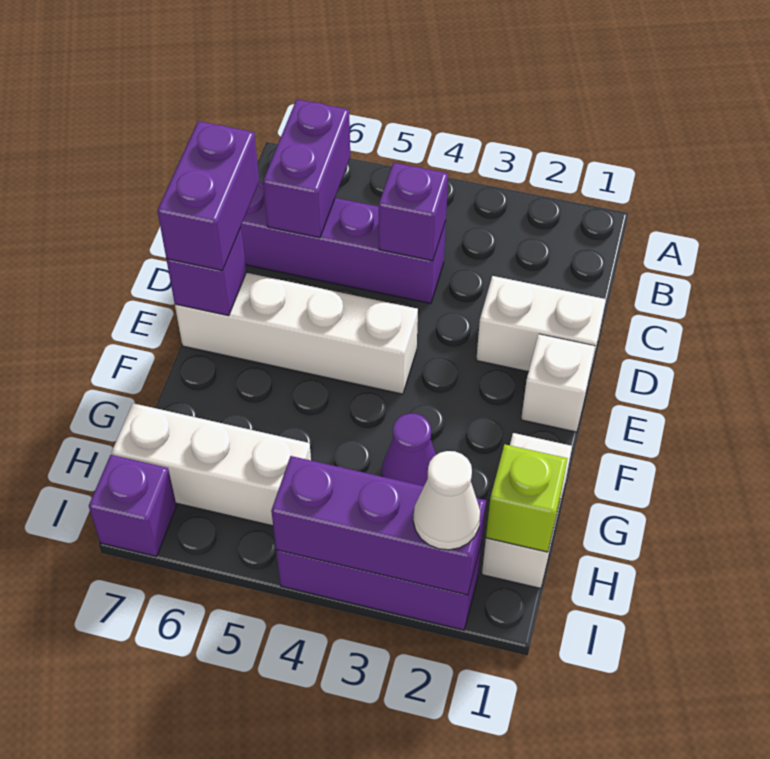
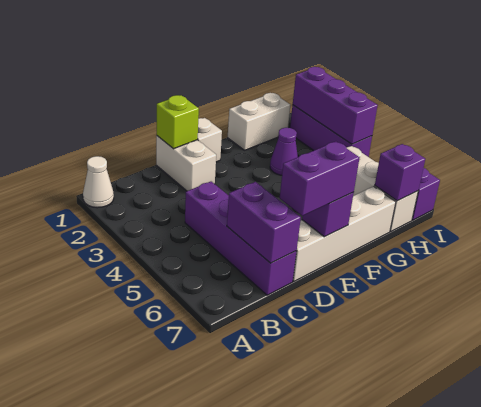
purple brick B6:C6 level 2 -> purple brick C6:C7 level 2
purple brick C4 level 2 -> purple brick H7 level 2
white brick E4:E7 level 1 -> white brick D7:G7 level 1
lime brick H1 level 2 -> lime brick D1 level 2
white cone I2 level 3 -> white cone A1 level 1

